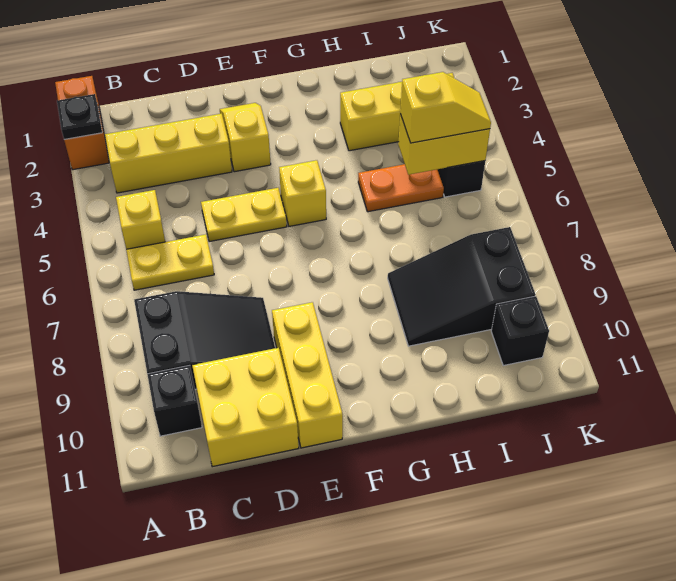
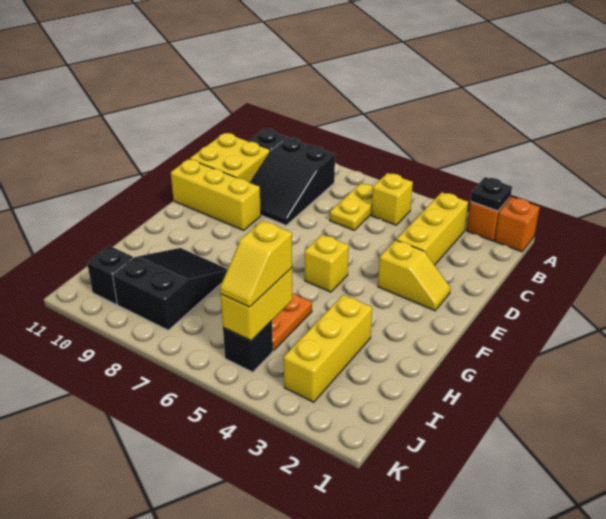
yellow plate D5:E5 level 1 -> none

